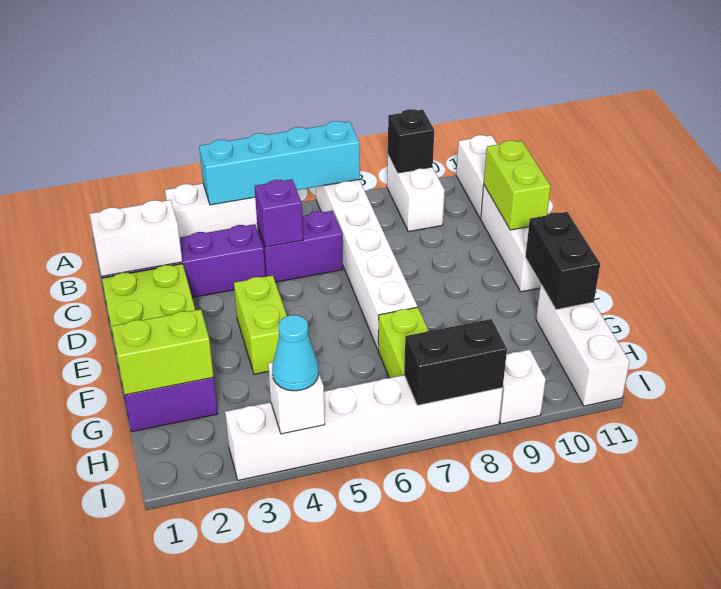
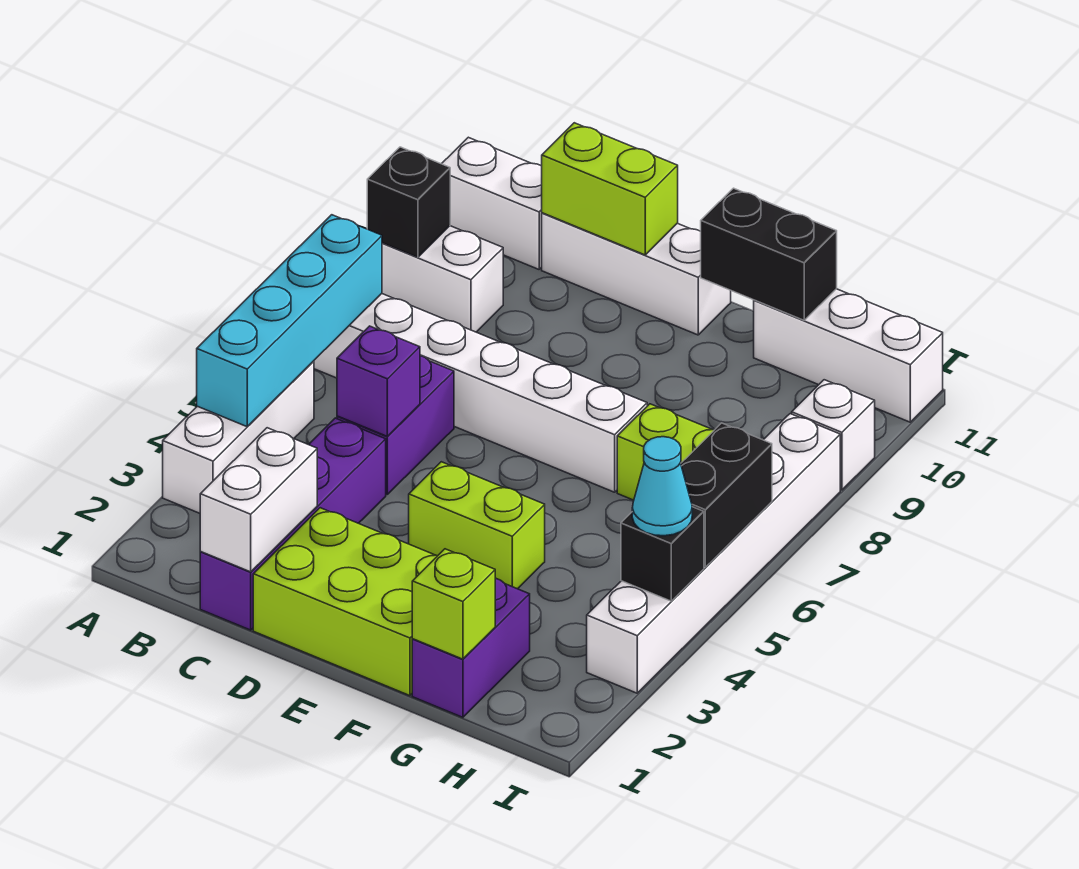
lime brick G1:G2 level 2 -> lime brick G1 level 2
white brick I4 level 2 -> black brick I4 level 2
black brick I7:I8 level 2 -> black brick I5:I6 level 2

